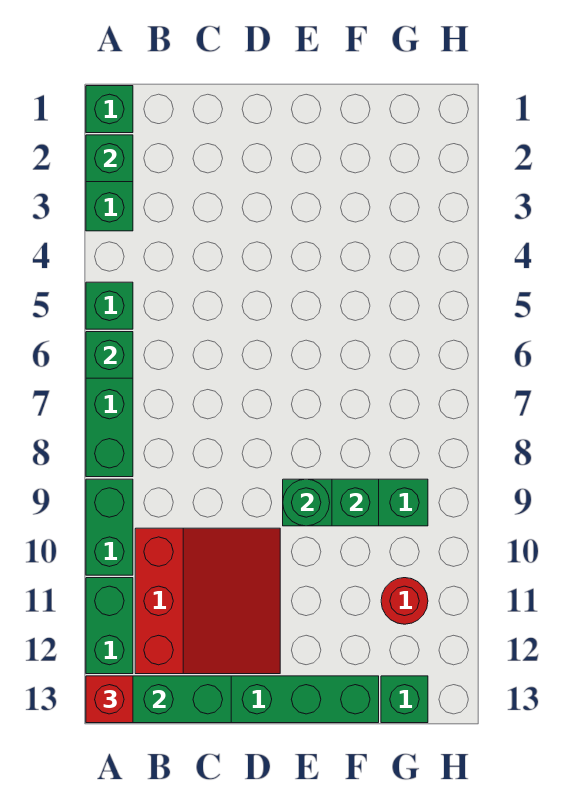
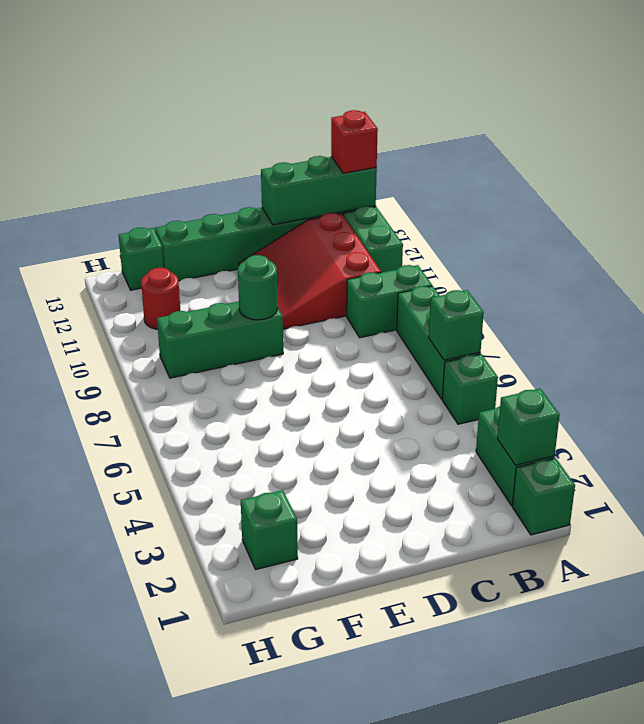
green brick A9:A10 level 1 -> green brick A9:B9 level 1
green brick F9 level 2 -> green brick G2 level 1

